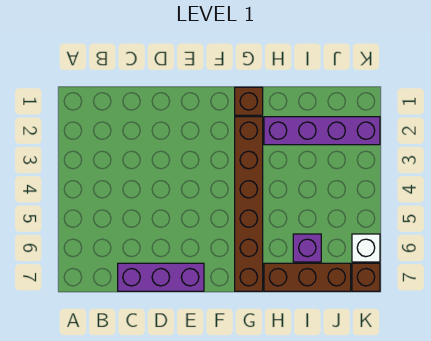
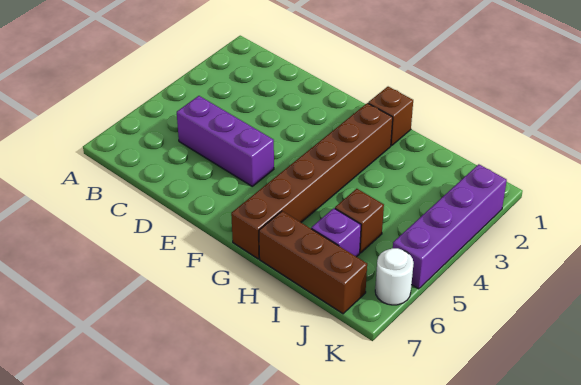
purple brick C7:E7 level 1 -> purple brick C5:E5 level 1
purple brick H2:K2 level 1 -> purple brick K2:K5 level 1
white brick K6 level 1 -> white round brick K6 level 1
brown brick K7 level 1 -> brown brick I5 level 1

